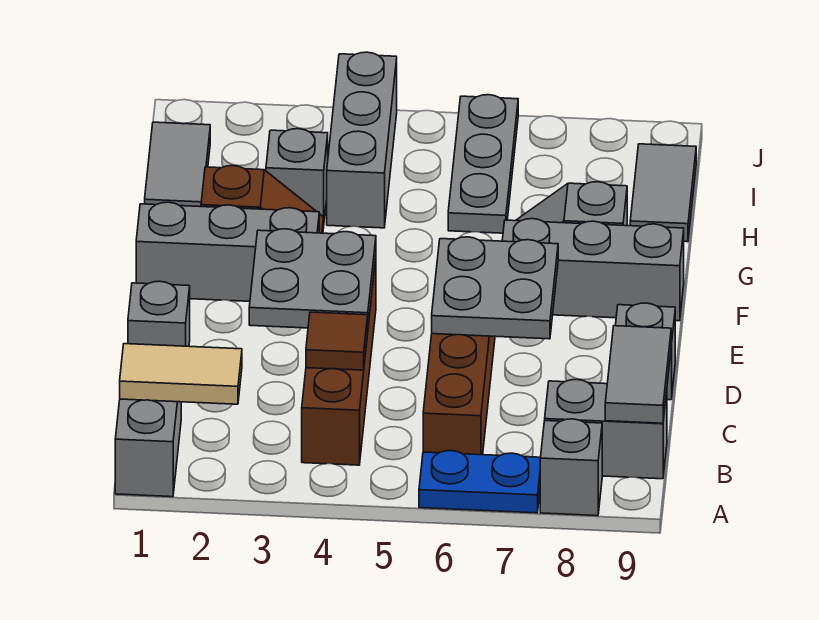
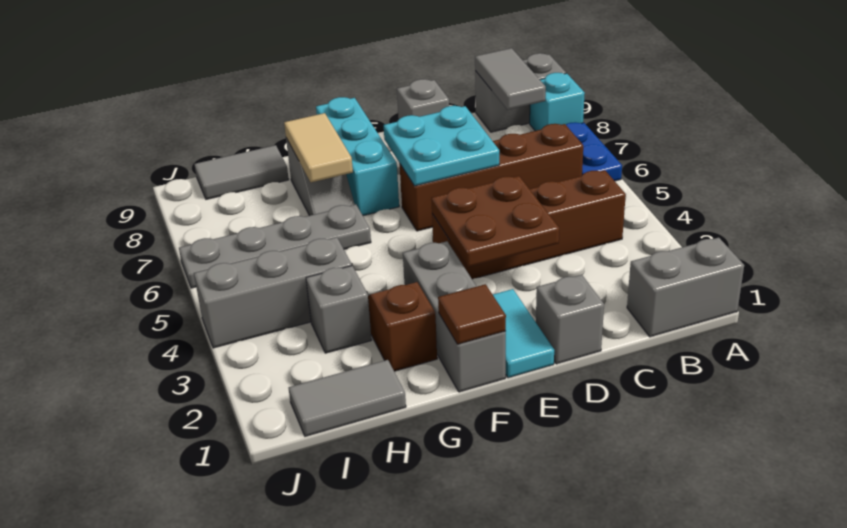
grey brick A8 level 1 -> cyan brick A8 level 1
tan tile B1:B2 level 2 -> tan tile G7:G8 level 2
grey brick B8:B9 level 1 -> grey brick A9:B9 level 1
grey tile B9:C9 level 2 -> grey tile B8:B9 level 2
brown tile C4 level 2 -> brown tile F1 level 2
grey plate D3:E4 level 2 -> brown plate D3:E4 level 2
grey plate D6:E7 level 2 -> cyan plate D6:E7 level 2
none -> cyan tile E1:E2 level 1
grey brick F7:F9 level 1 -> cyan brick F7:F9 level 1
grey plate H6:J6 level 1 -> grey plate G6:J6 level 1

